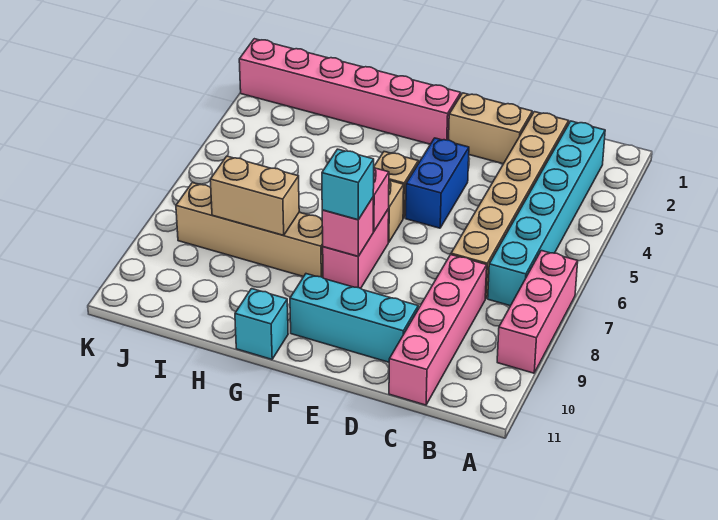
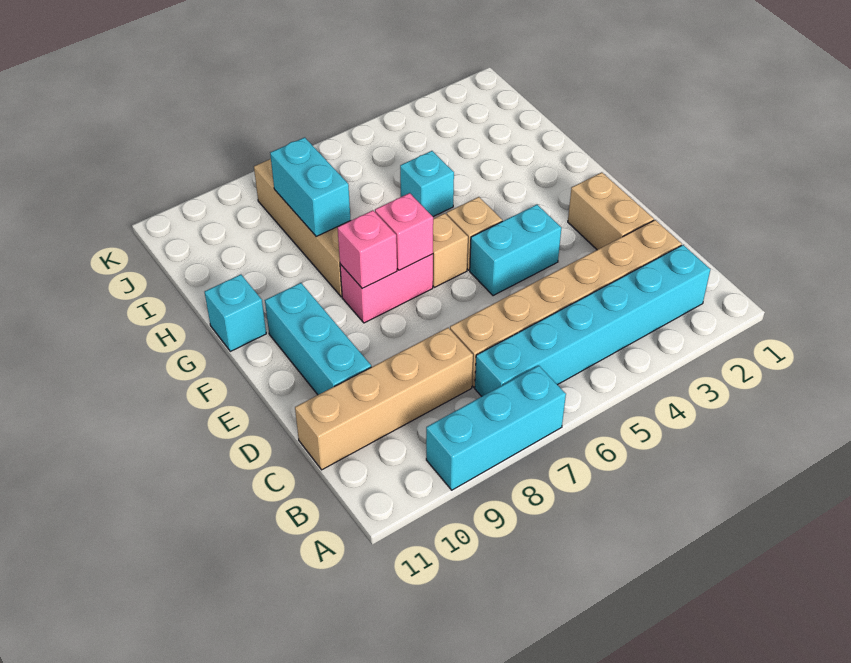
pink brick A7:A9 level 1 -> cyan brick A7:A9 level 1
pink brick C8:C11 level 1 -> tan brick C8:C11 level 1
blue brick E4:E5 level 1 -> cyan brick E4:E5 level 1
pink brick F2:K2 level 1 -> none
cyan brick F8 level 3 -> cyan brick H5 level 1
tan brick H8:I8 level 2 -> cyan brick H8:I8 level 2

